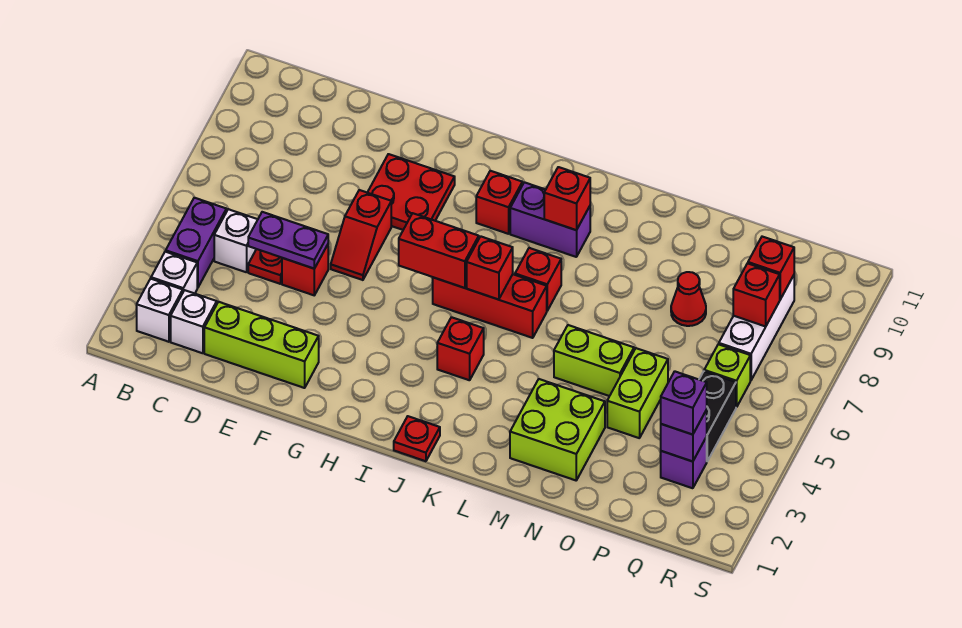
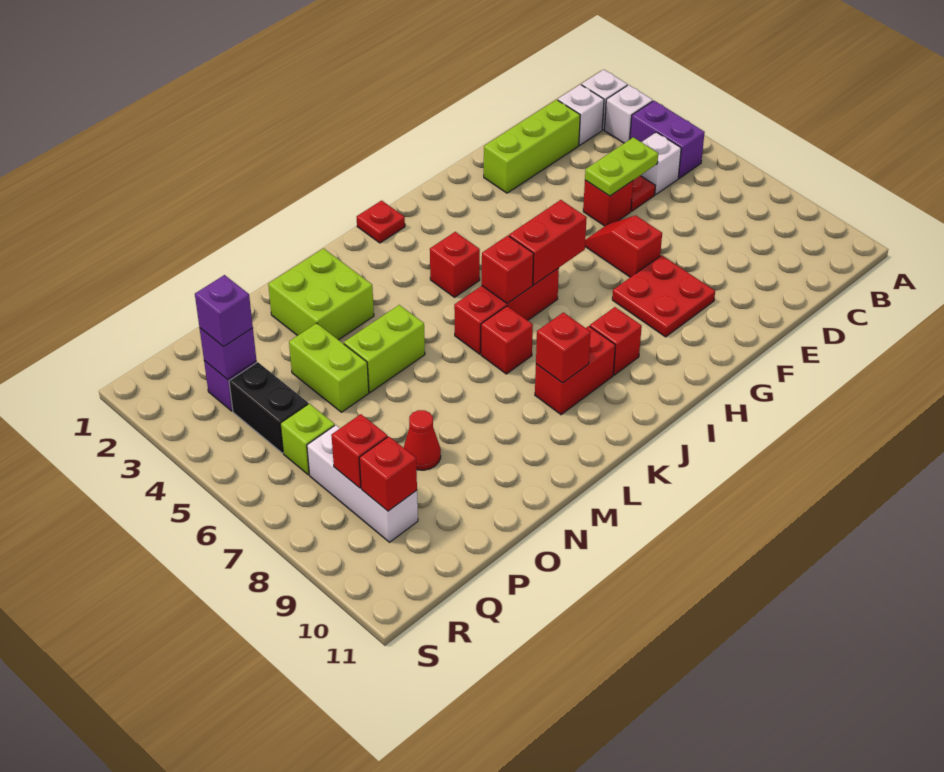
purple plate D5:E5 level 2 -> lime plate D5:E5 level 2
purple brick J9:K9 level 1 -> red brick J9:K9 level 1

